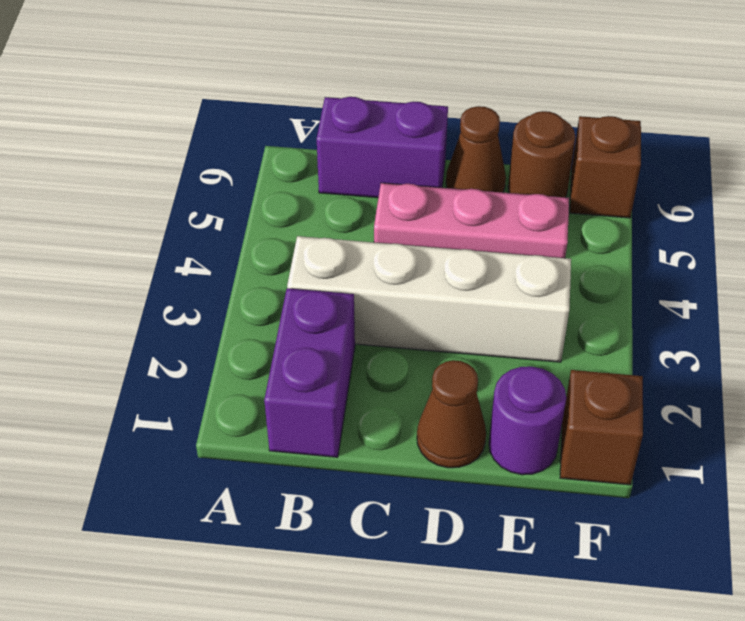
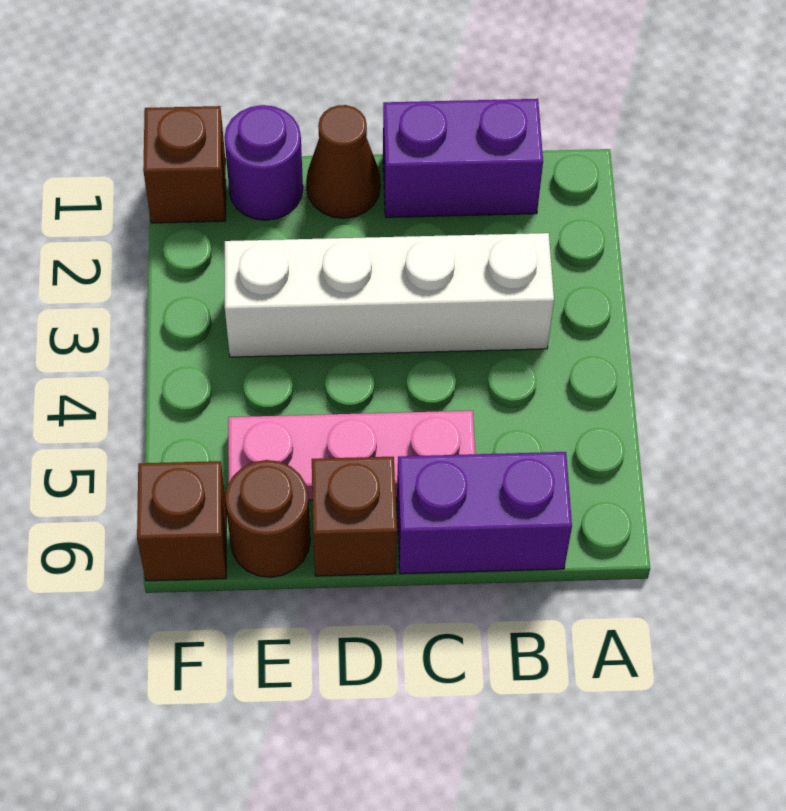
purple brick B1:B2 level 1 -> purple brick B1:C1 level 1
brown cone D6 level 1 -> brown brick D6 level 1

